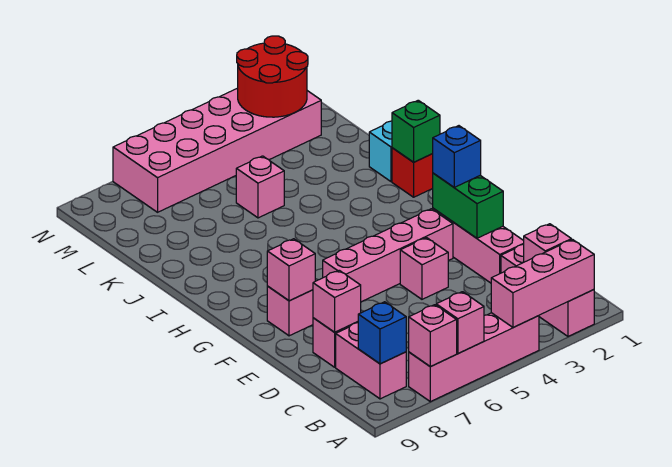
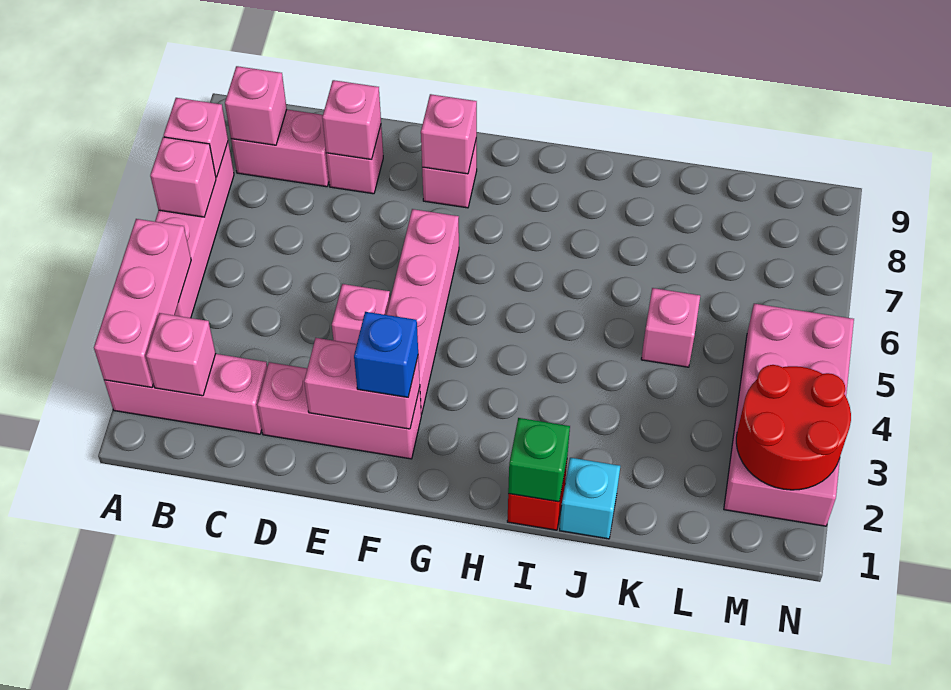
blue brick B8 level 2 -> pink brick B8 level 2
green brick E2:F2 level 2 -> pink brick E2:F2 level 2
pink brick M2:N7 level 1 -> pink brick M2:N5 level 1

